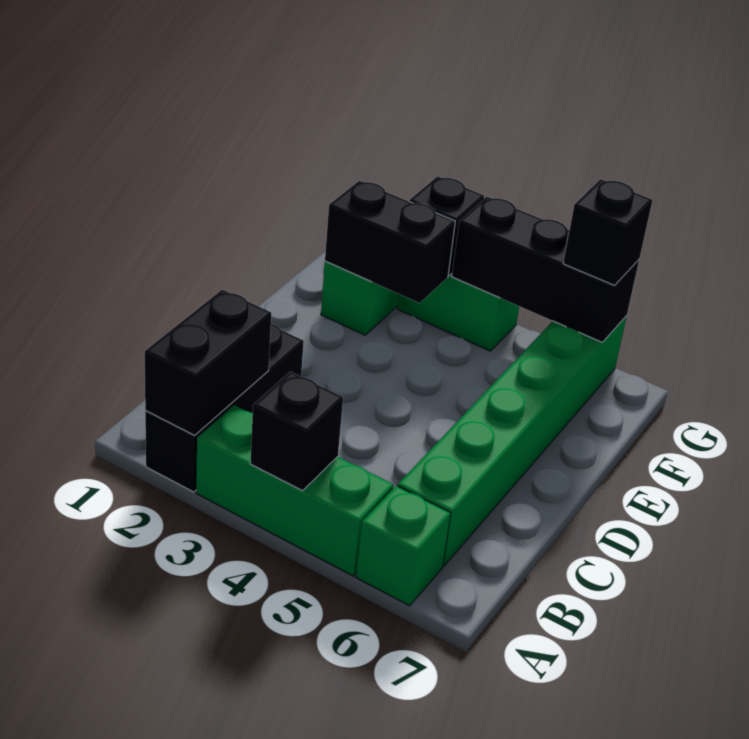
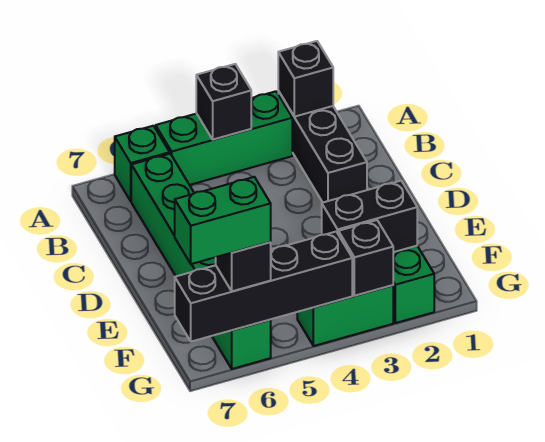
black brick A2:B2 level 2 -> black brick A2 level 2
black brick G4:G6 level 2 -> black brick G4:G7 level 2
none -> green brick G6:G7 level 4

